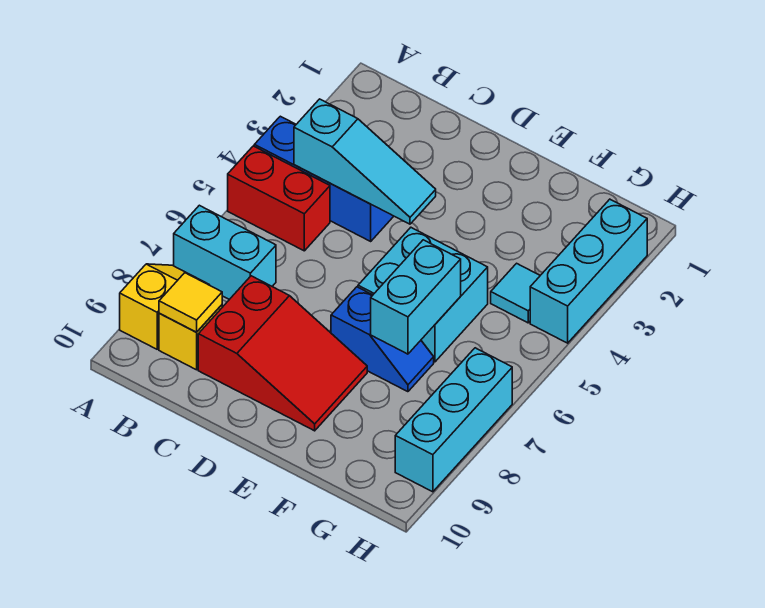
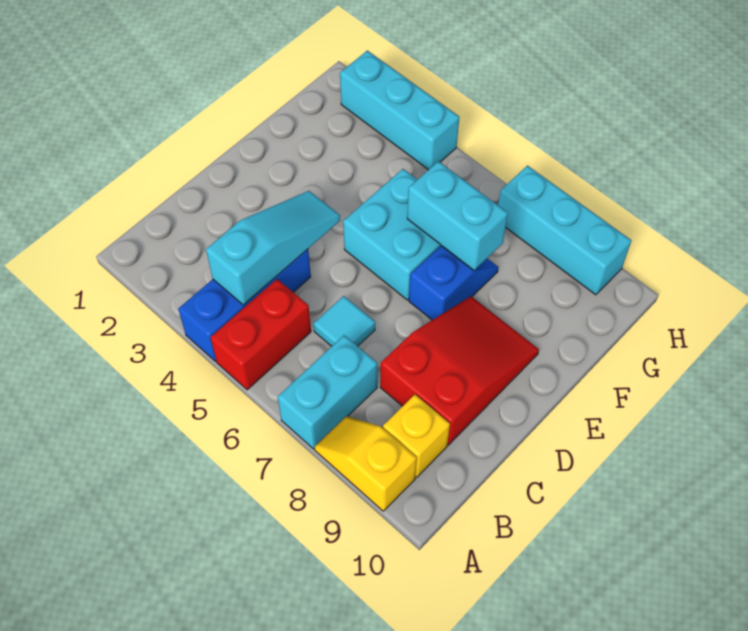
yellow tile B9 level 2 -> none
cyan tile G4 level 1 -> cyan tile C6 level 1

